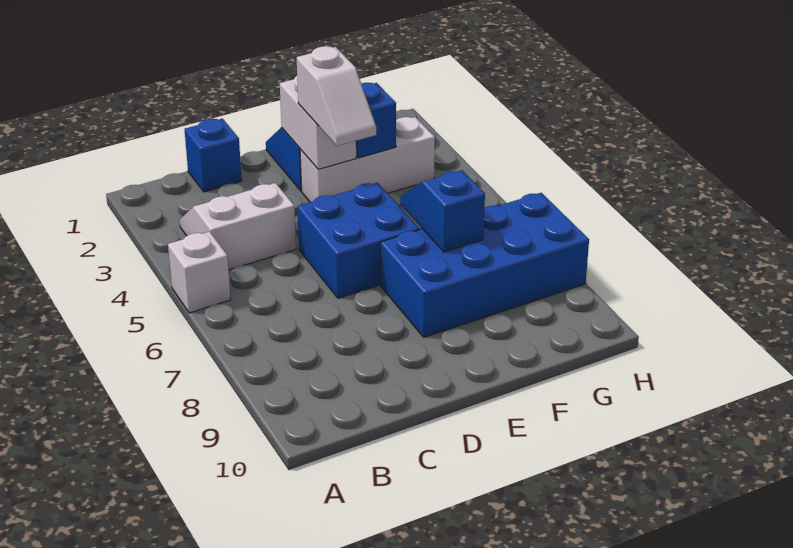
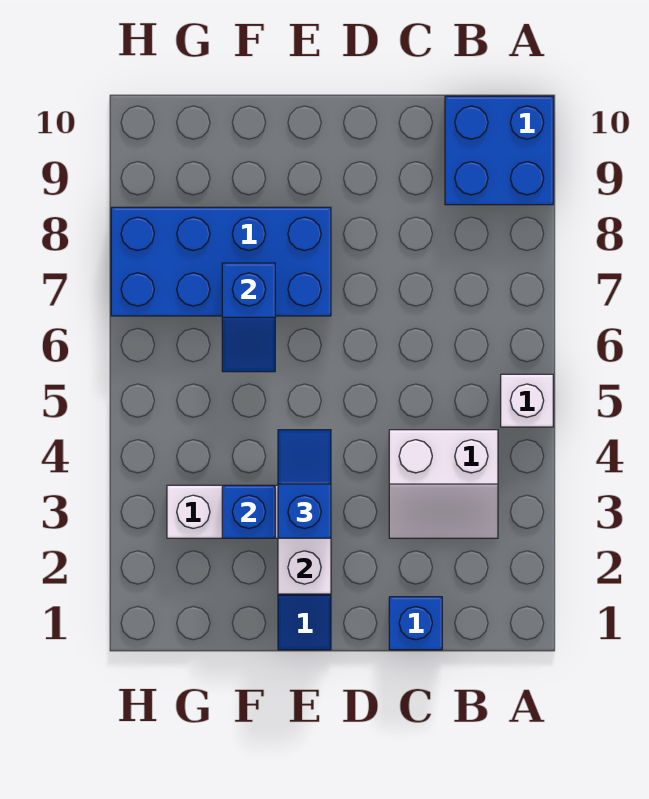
blue brick D5:E6 level 1 -> blue brick A9:B10 level 1
white slope E3:E4 level 3 top 3 -> blue slope E3:E4 level 3 top 3

